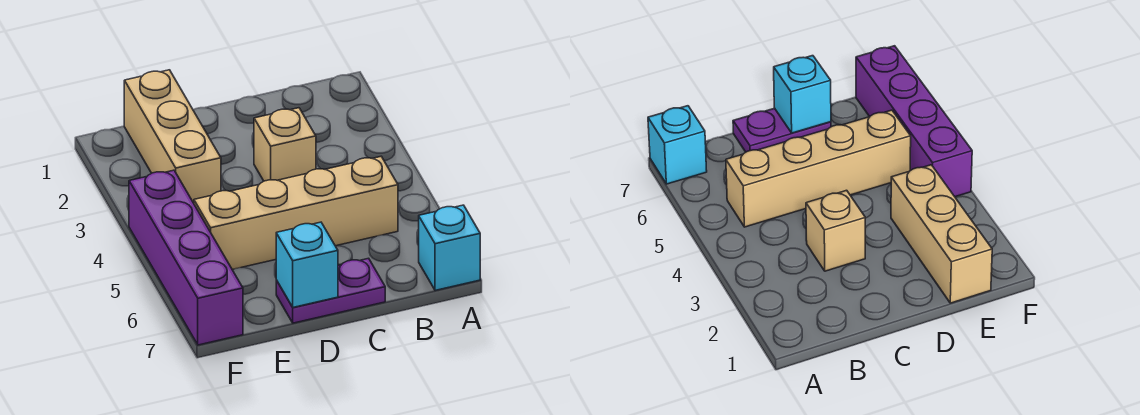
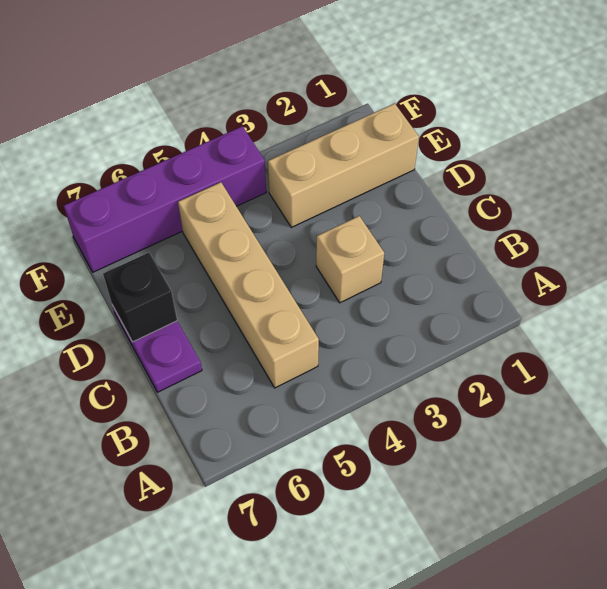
cyan brick A7 level 1 -> none
cyan brick D7 level 2 -> black brick D7 level 2

